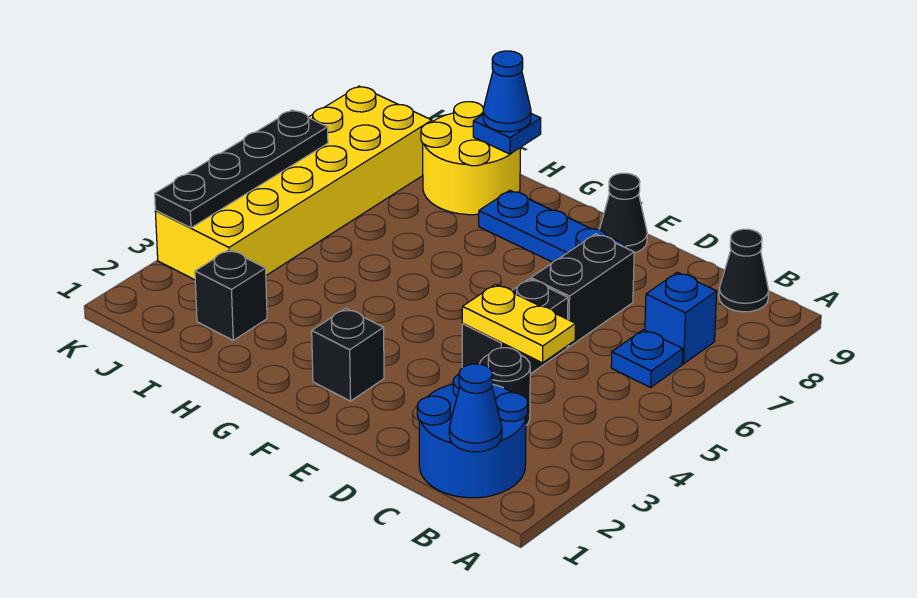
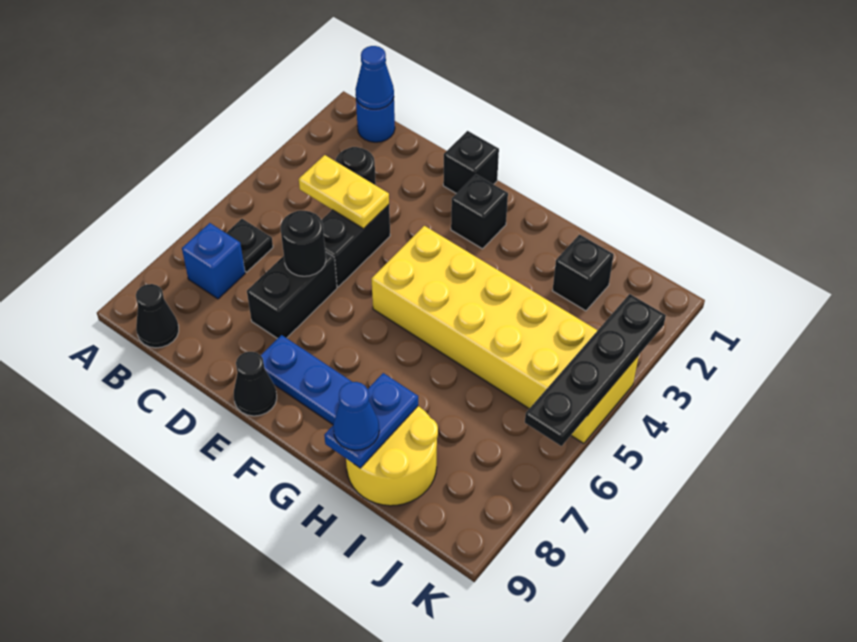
blue round brick B1:C2 level 1 -> blue round brick B1 level 1
blue plate B6 level 1 -> black plate B6 level 1
none -> black round brick D6 level 2
none -> black brick E1 level 1
blue plate H9 level 2 -> blue plate H8:H9 level 2
yellow brick J3:K8 level 1 -> yellow brick F4:K5 level 1

